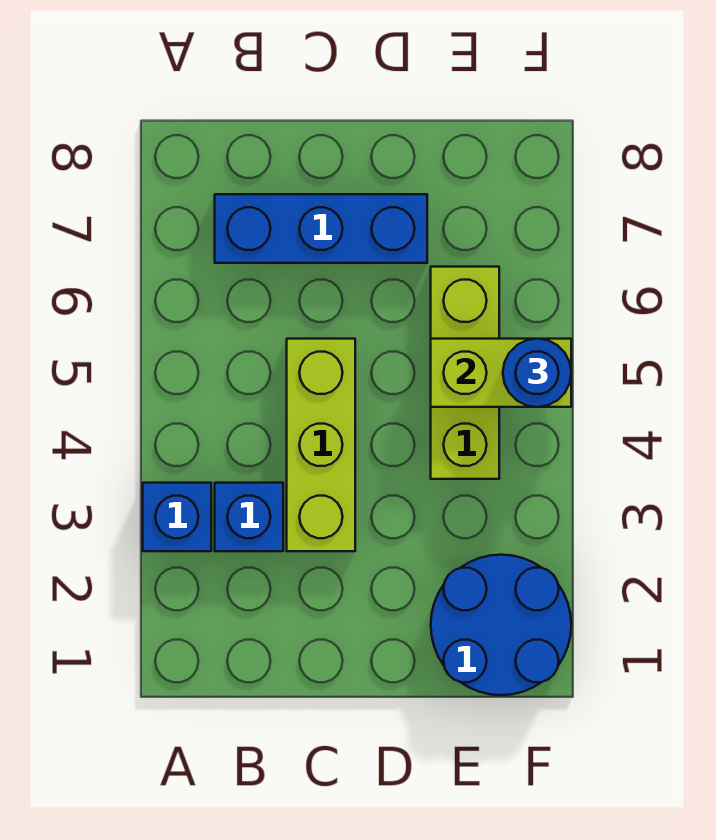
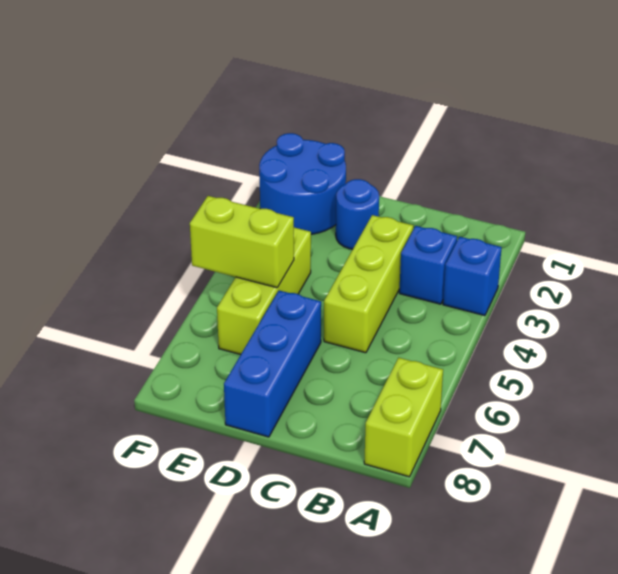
none -> lime brick A7:A8 level 1
blue brick B7:D7 level 1 -> blue brick D6:D8 level 1
blue round brick F5 level 3 -> blue round brick D2 level 1

